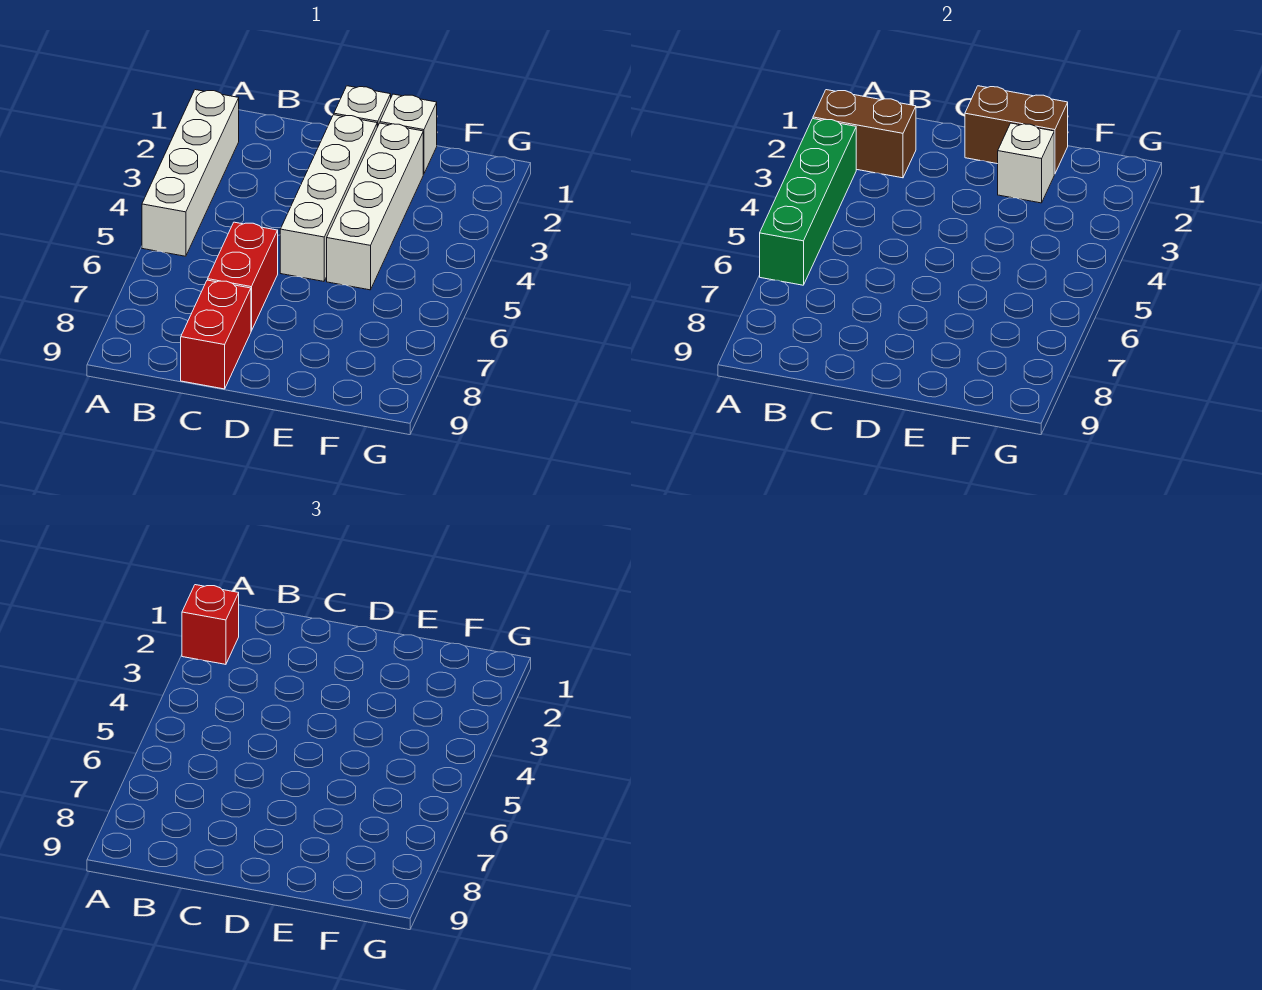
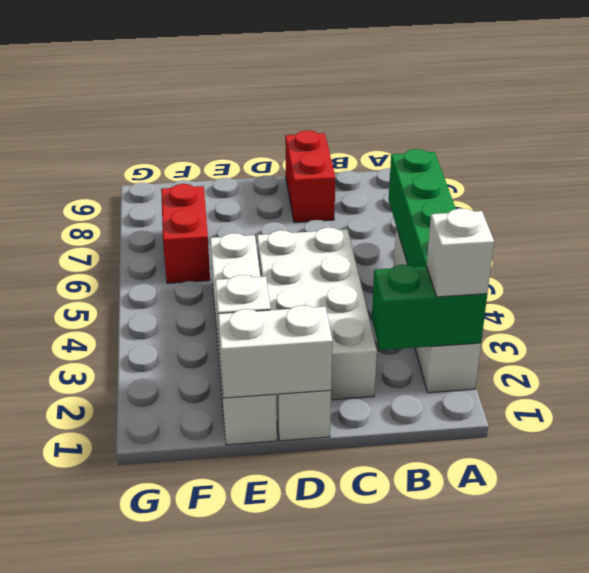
brown brick A2:B2 level 2 -> green brick A2:B2 level 2
red brick A2 level 3 -> white brick A2 level 3
red brick C6:C7 level 1 -> red brick F6:F7 level 1
brown brick D1:E1 level 2 -> white brick D1:E1 level 2
white brick D2:D5 level 1 -> white brick C2:D5 level 1

